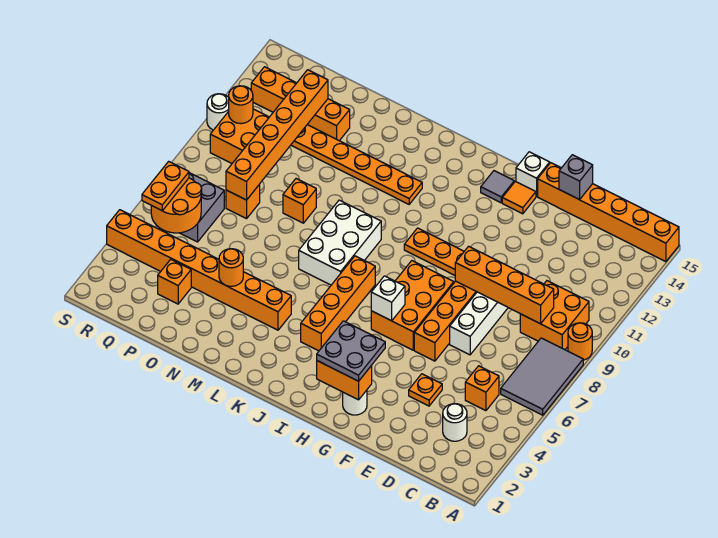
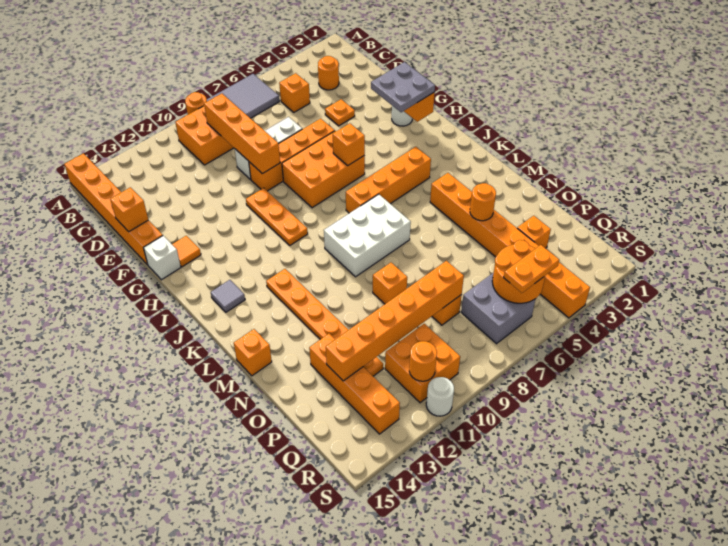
white round brick C3 level 1 -> orange round brick C3 level 1
grey brick E15 level 2 -> orange brick E15 level 2
white brick H6 level 2 -> orange brick H6 level 2
grey tile H14 level 1 -> grey tile J14 level 1
none -> orange brick M15 level 1

